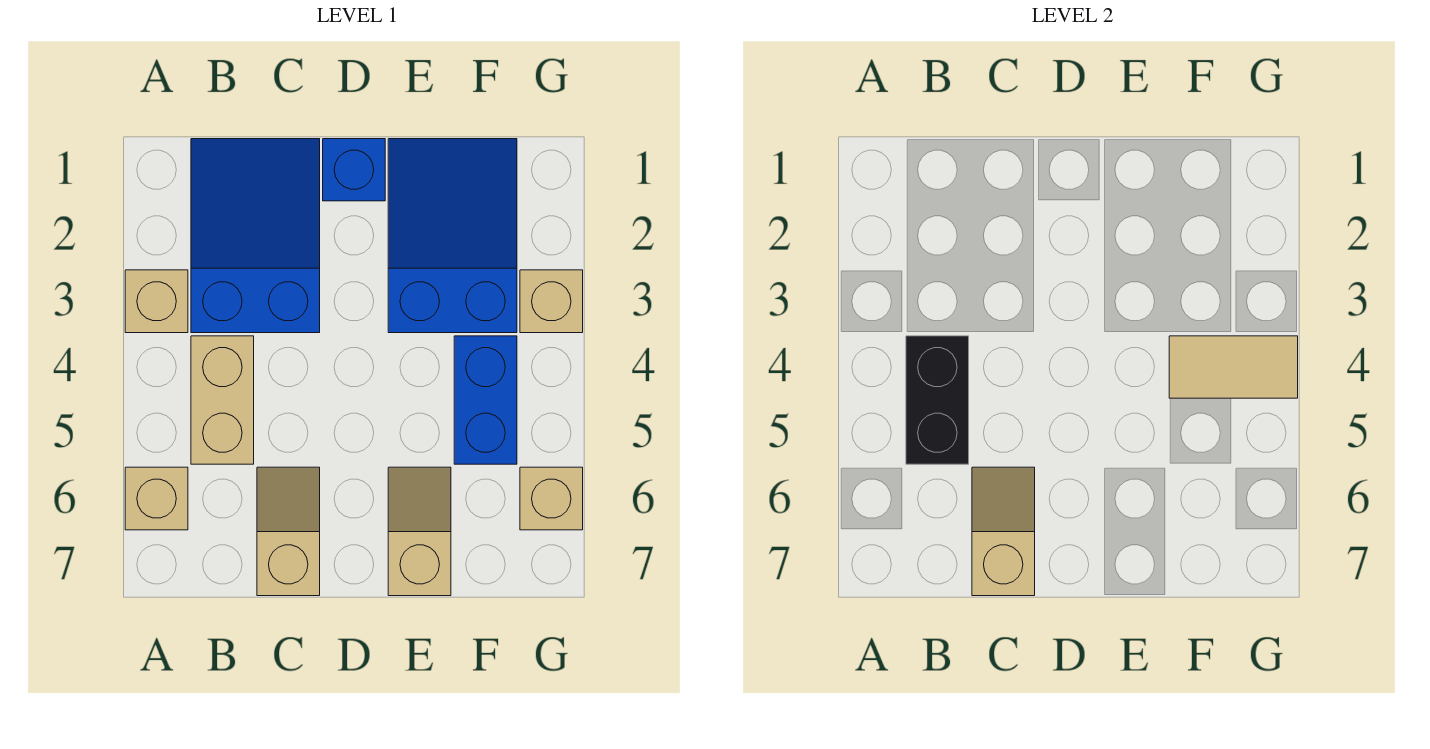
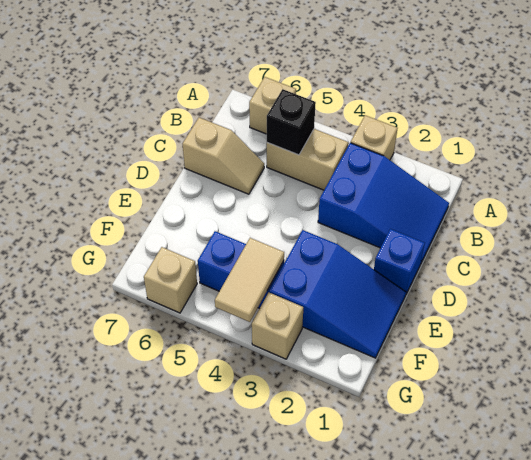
black brick B4:B5 level 2 -> black brick B5 level 2
tan slope C6:C7 level 2 top 7 -> none
tan slope E6:E7 level 1 top 7 -> none

